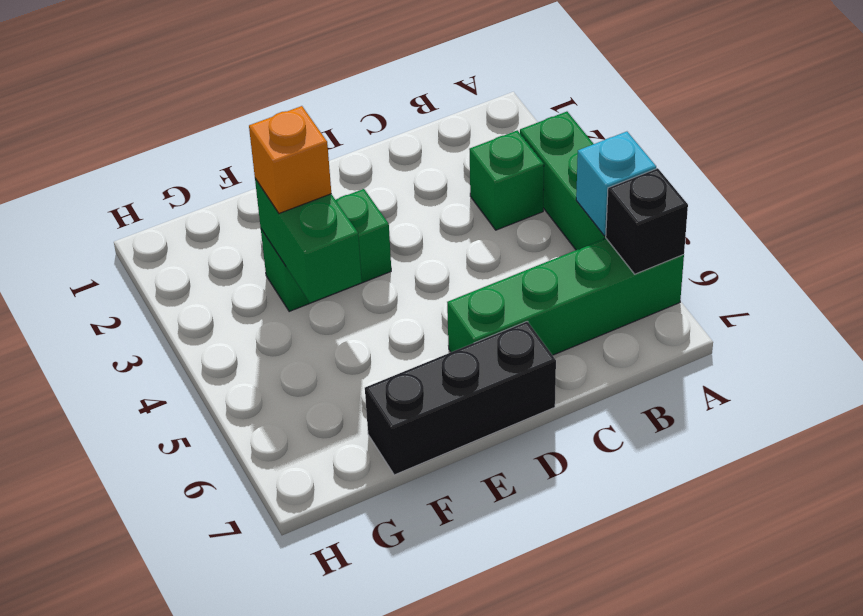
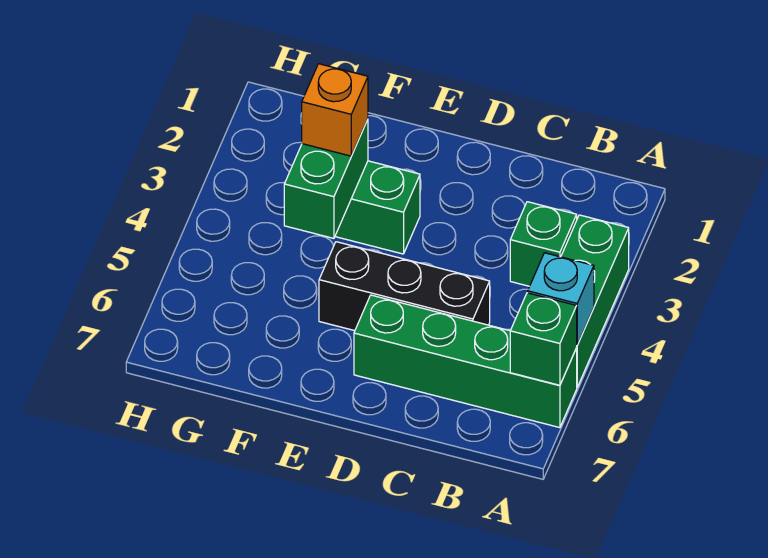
black brick A6 level 2 -> green brick A6 level 2
black brick D7:F7 level 1 -> black brick C5:E5 level 1

